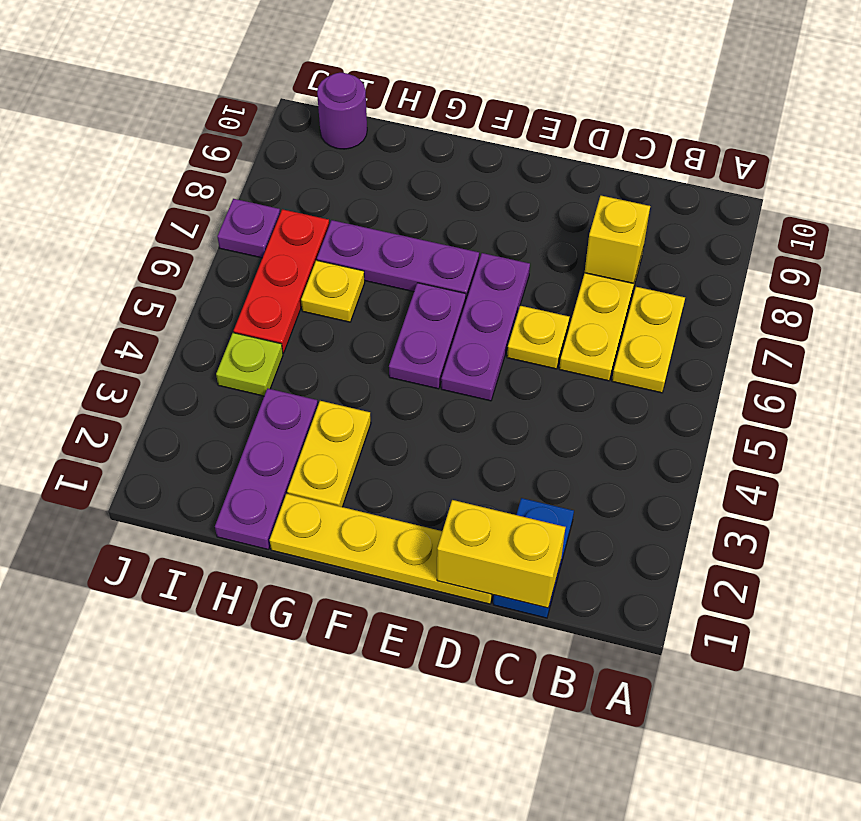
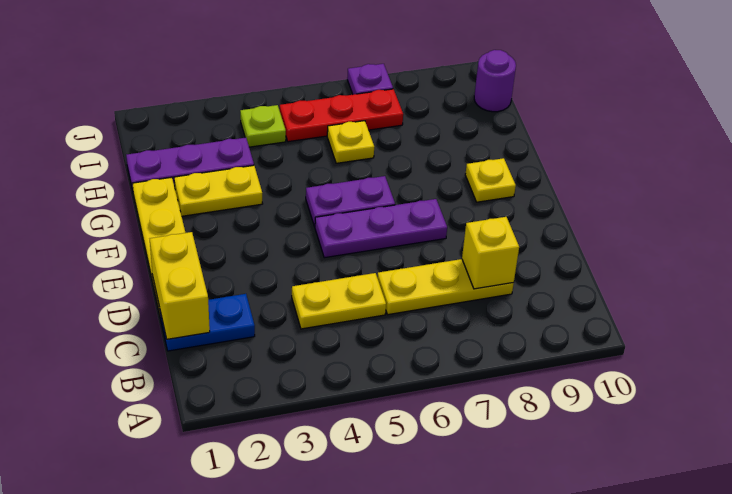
yellow plate B6:B7 level 1 -> yellow plate C4:C5 level 1
yellow plate D6 level 1 -> yellow plate F9 level 1
purple plate F7:H7 level 1 -> none

